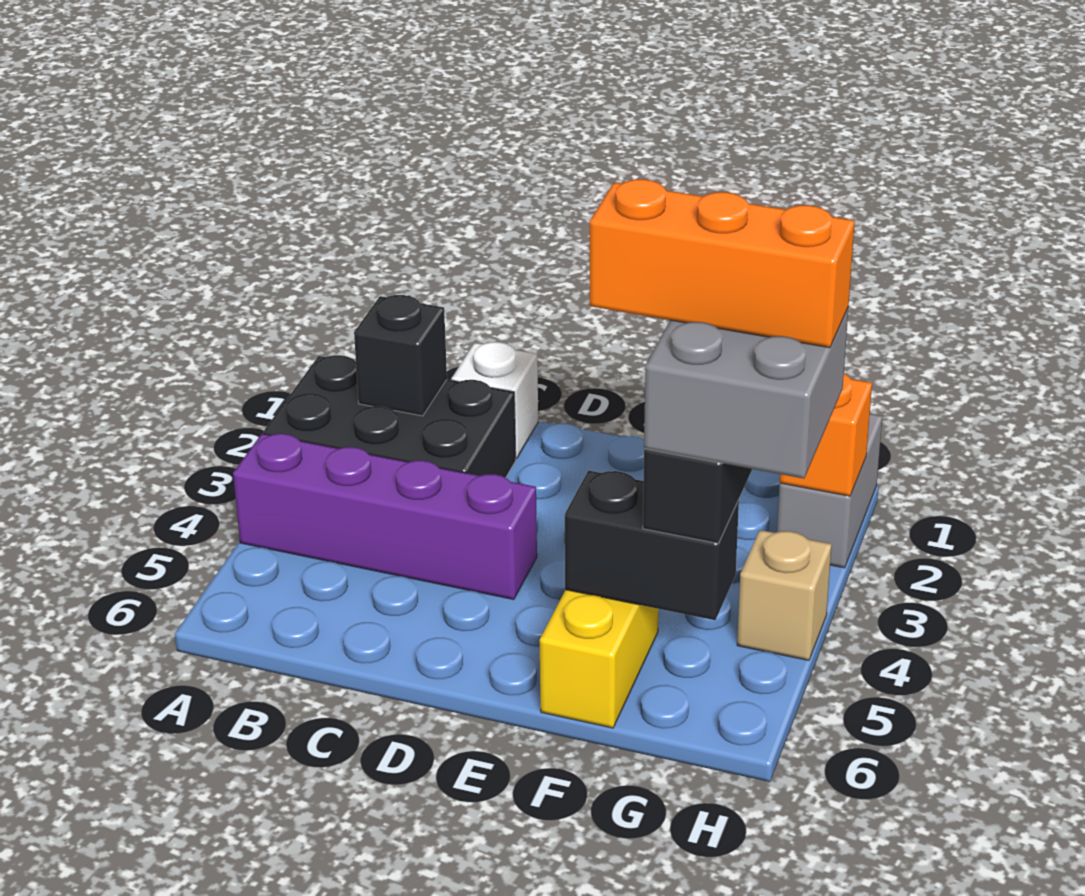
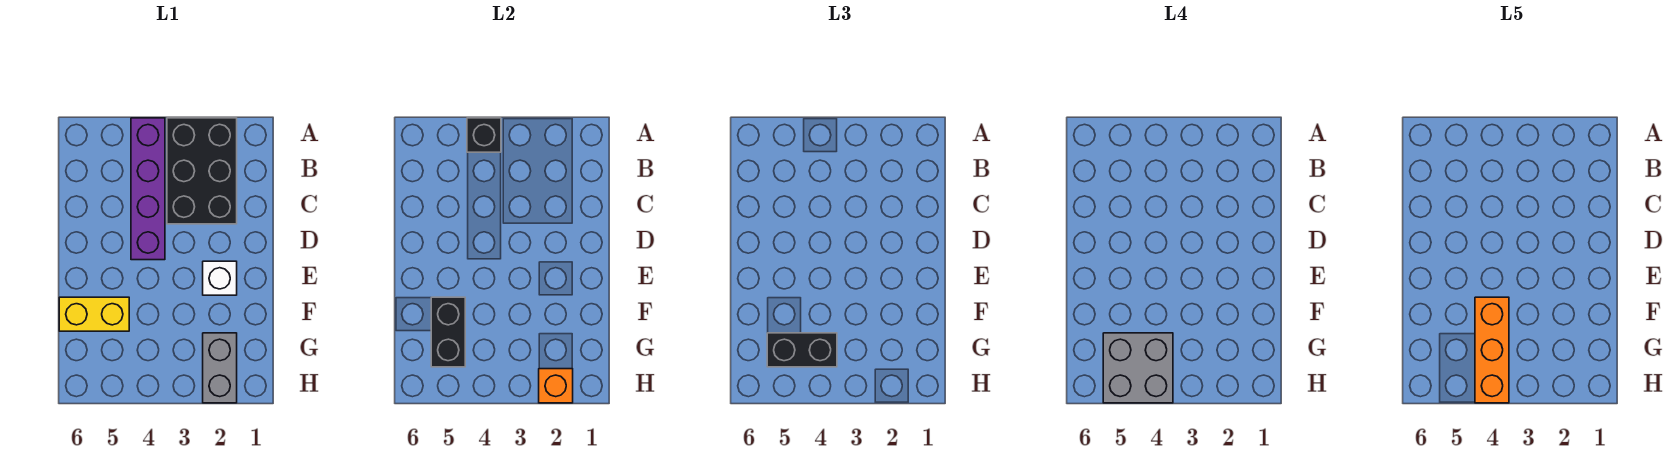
black brick B2 level 2 -> black brick A4 level 2
white brick C1 level 1 -> white brick E2 level 1
grey brick H1:H2 level 1 -> grey brick G2:H2 level 1
tan brick H4 level 1 -> none

